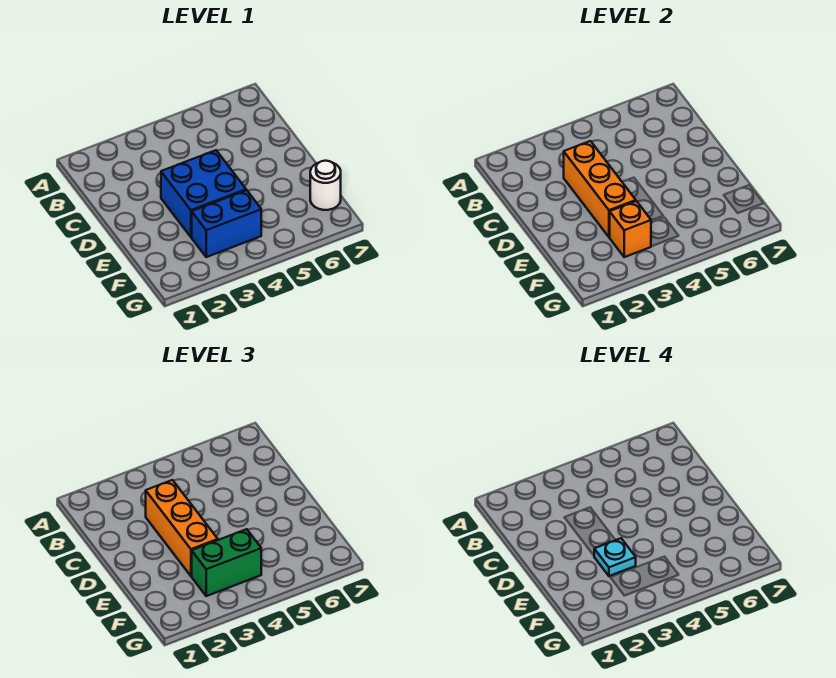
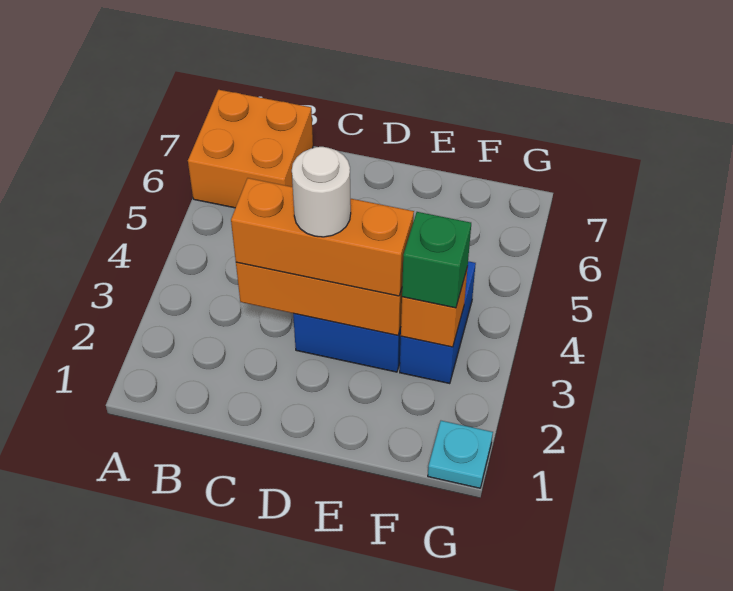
none -> orange brick A6:B7 level 1
cyan plate E3 level 4 -> cyan plate G1 level 1
green brick F3:F4 level 3 -> green brick F3 level 3
white round brick F7 level 1 -> white round brick D3 level 4

